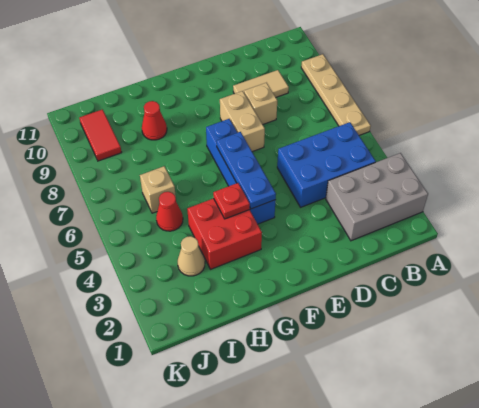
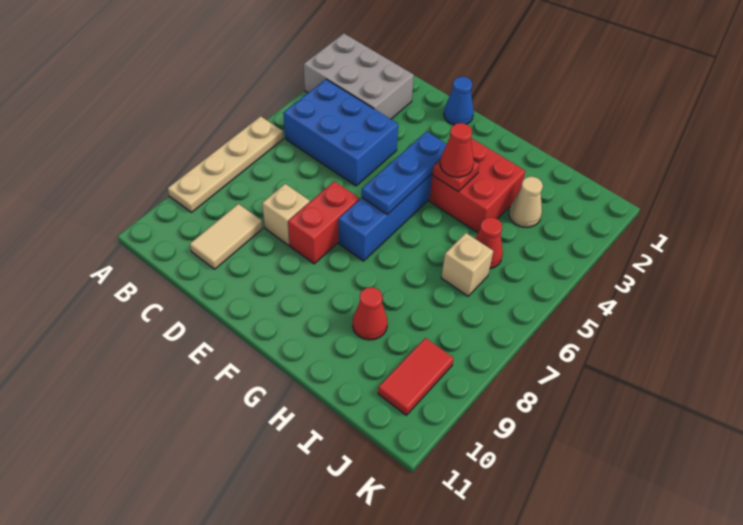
tan tile C9:D9 level 1 -> tan tile C9:C10 level 1
none -> blue cone E1 level 1
tan brick E7:E8 level 1 -> red brick E7:E8 level 1
none -> red cone G4 level 3

